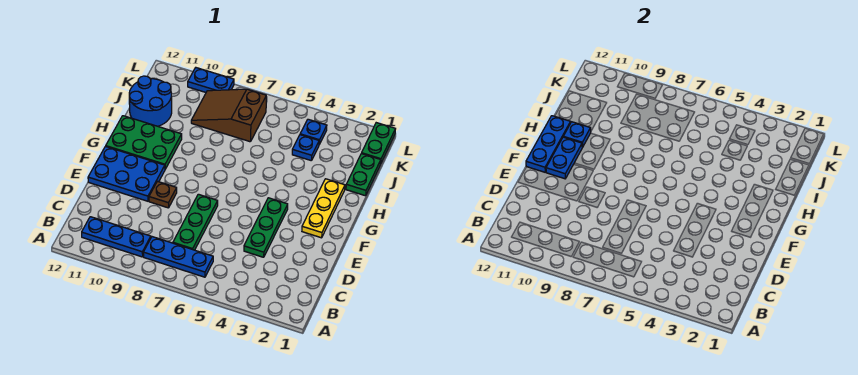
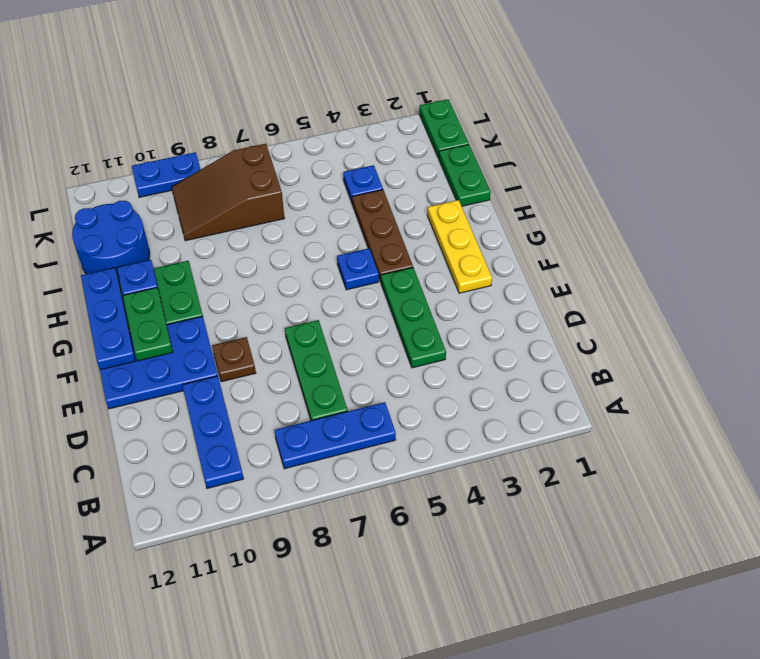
blue plate B9:B11 level 1 -> blue plate B10:D10 level 1
blue plate F11:G11 level 2 -> green plate F11:G11 level 2
none -> brown plate G4:I4 level 1
blue plate K4 level 1 -> blue plate G5 level 1

